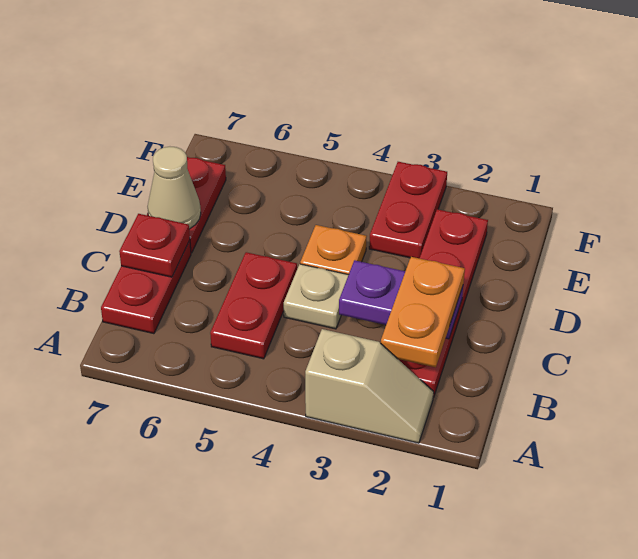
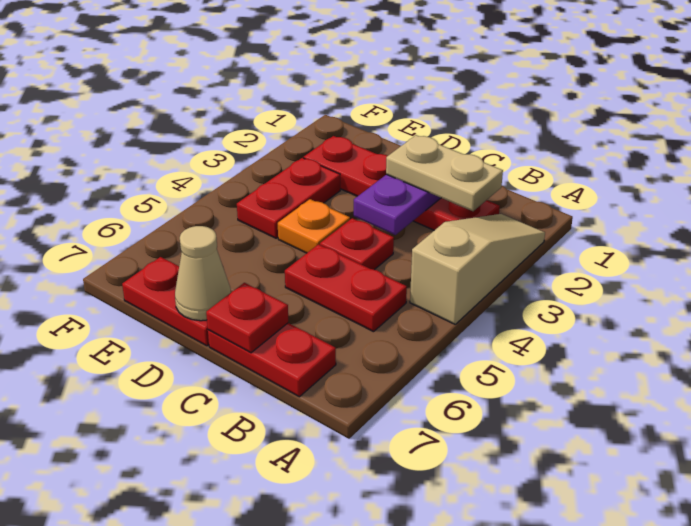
tan slope A2:A3 level 1 top 3 -> tan slope A2:A4 level 1 top 4
orange plate B2:C2 level 3 -> tan plate B2:C2 level 3
tan plate C4 level 1 -> red plate C4 level 1
red plate E3:F3 level 1 -> red plate E3:E4 level 1

